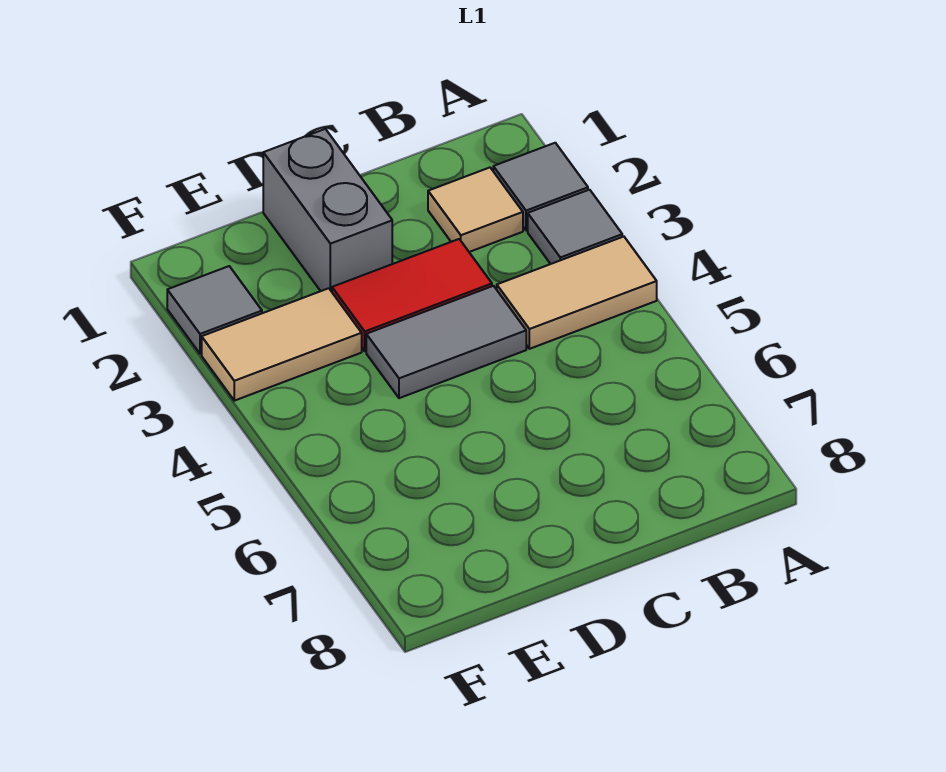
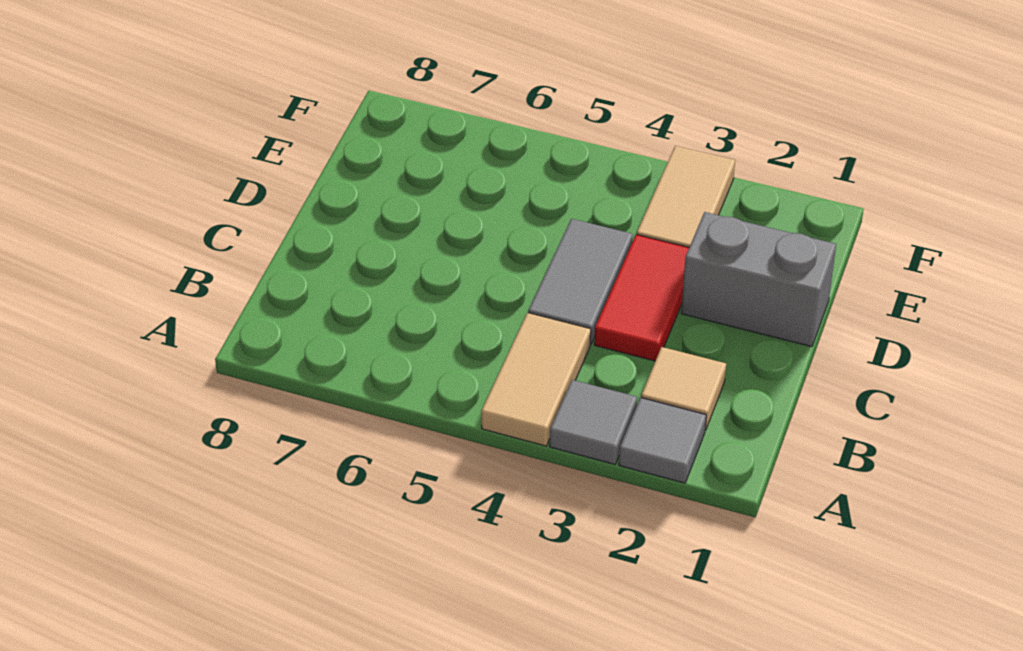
grey tile F2 level 1 -> none

